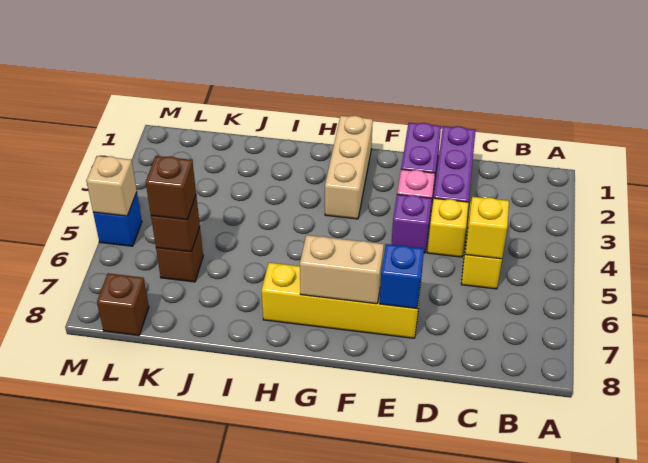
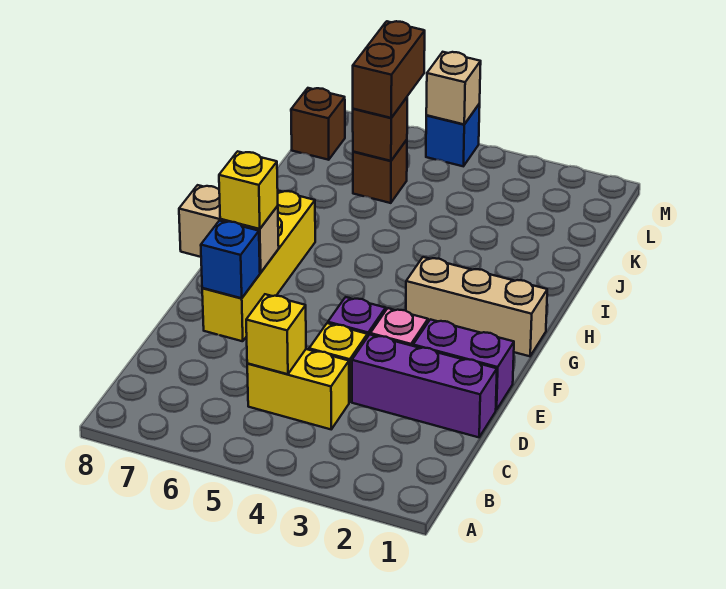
tan brick F7:G7 level 2 -> tan brick F7:F8 level 2
none -> yellow brick F7 level 3
brown brick K6 level 3 -> brown brick K6:L6 level 3

